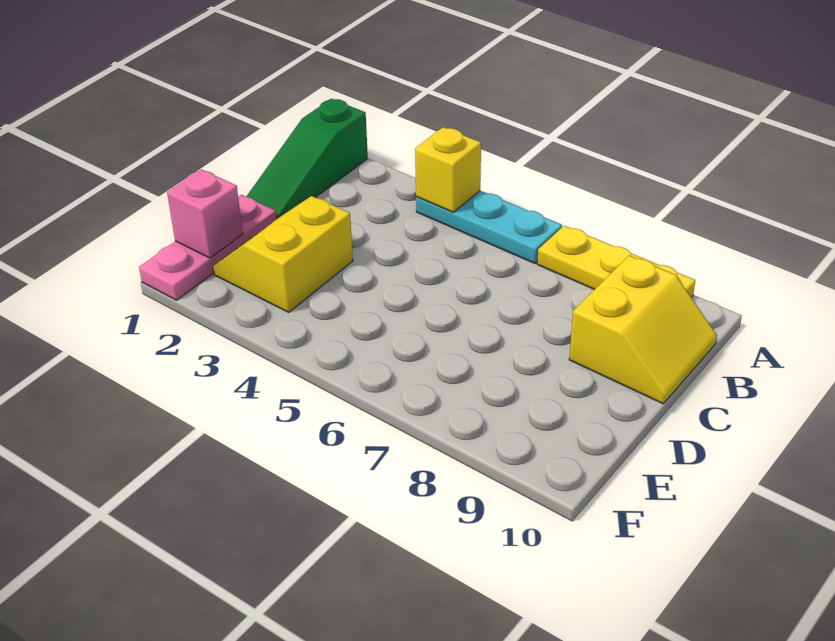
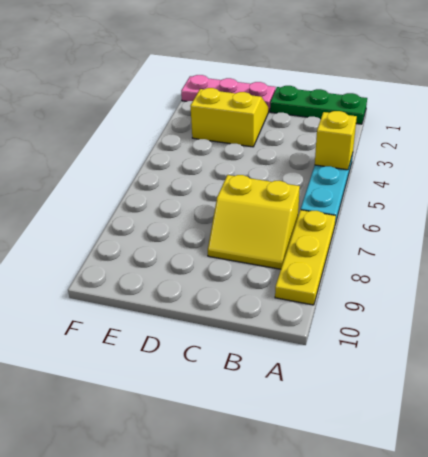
green slope A1:C1 level 1 top A -> green plate A1:C1 level 1
yellow slope B9:C10 level 1 top 9 -> yellow slope B7:C8 level 1 top 7
pink brick E1 level 2 -> none

